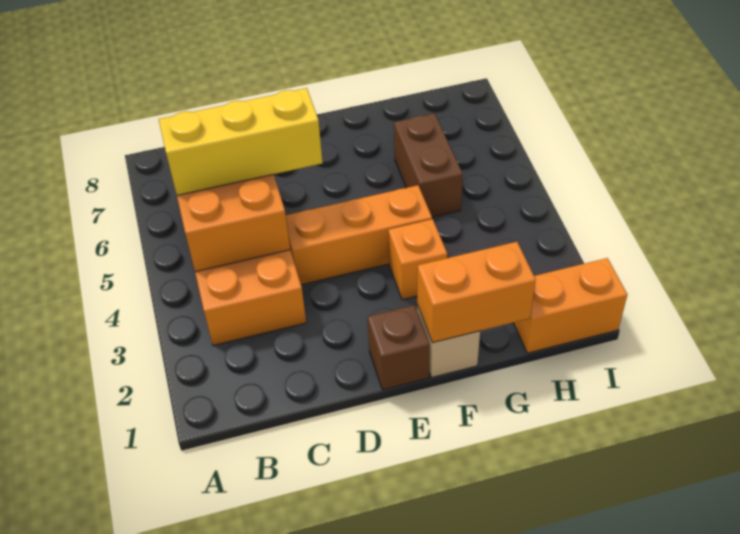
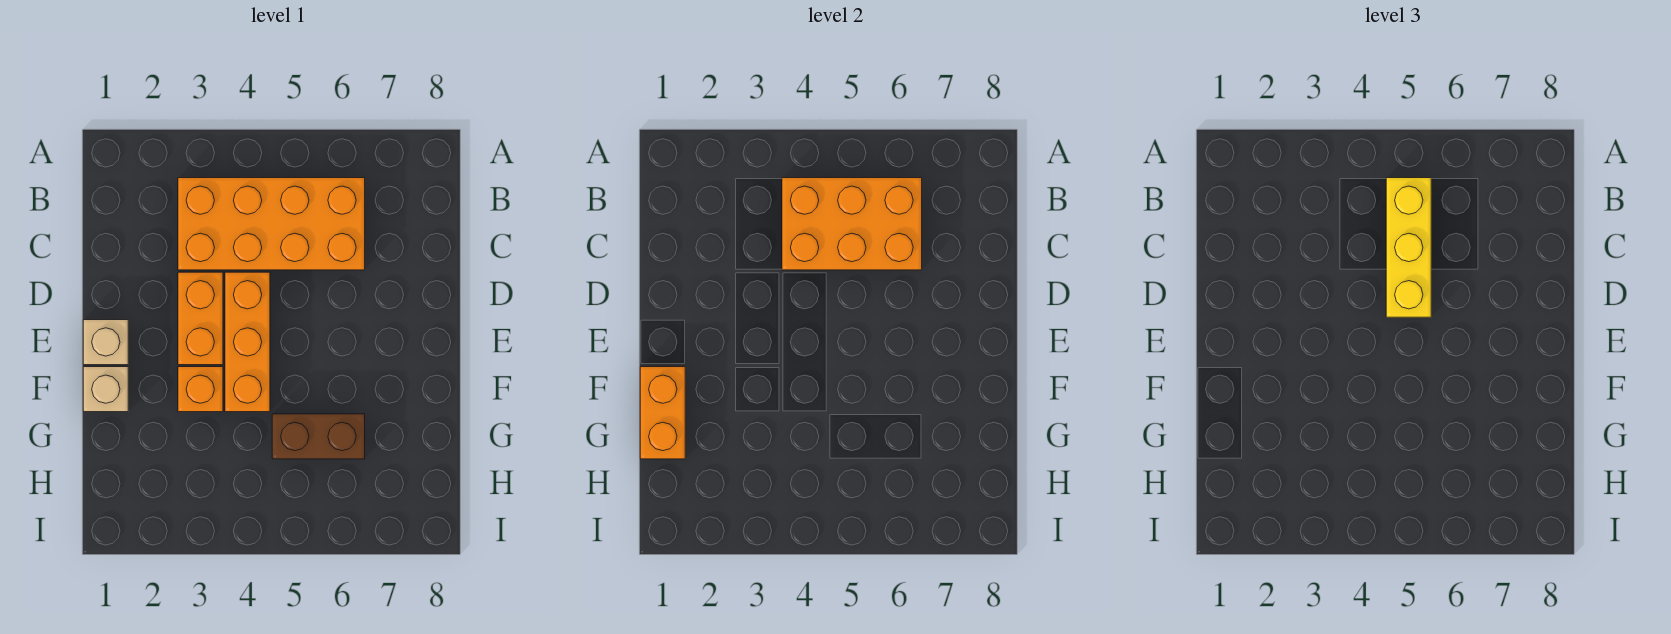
brown brick E1 level 1 -> tan brick E1 level 1
orange brick H1:I1 level 1 -> orange brick D3:E3 level 1

